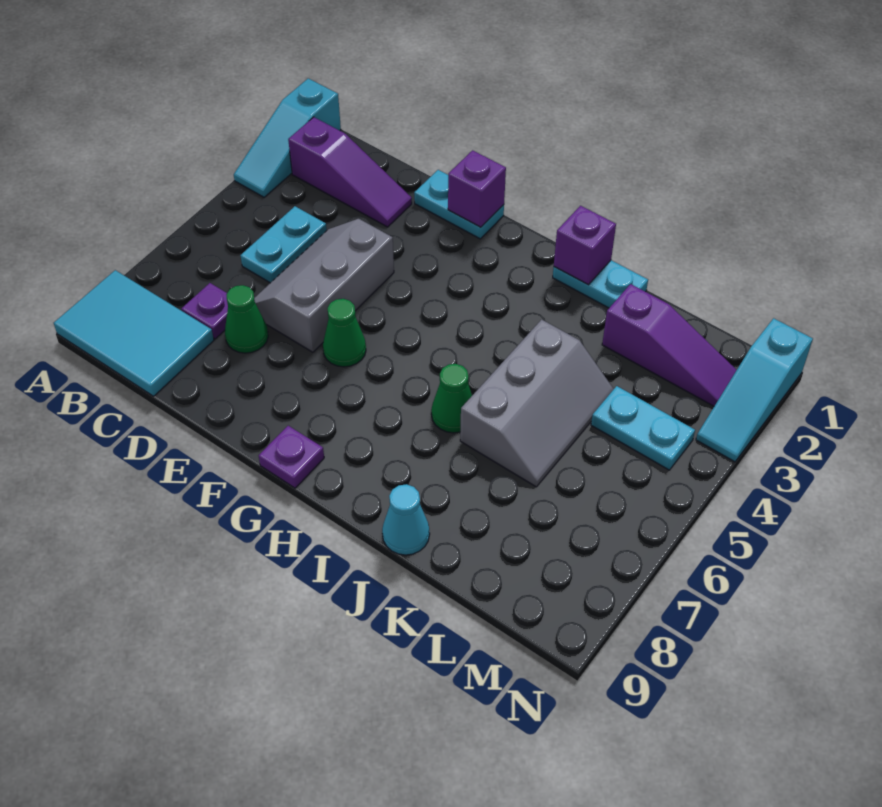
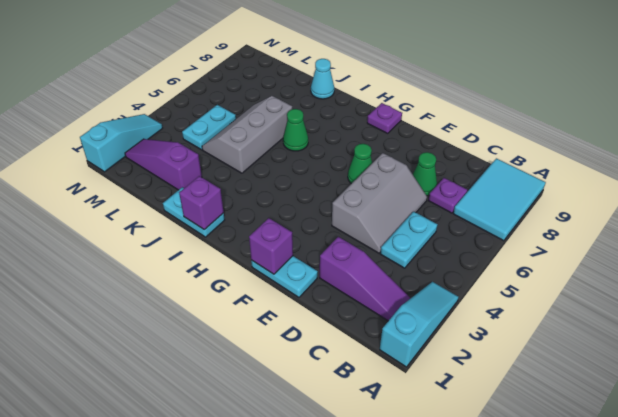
cyan tile A8:C9 level 1 -> cyan tile A7:B9 level 1
purple slope B2:D2 level 1 top B -> purple slope B2:D2 level 1 top D
cyan plate L4:M4 level 1 -> cyan plate L4:L5 level 1

